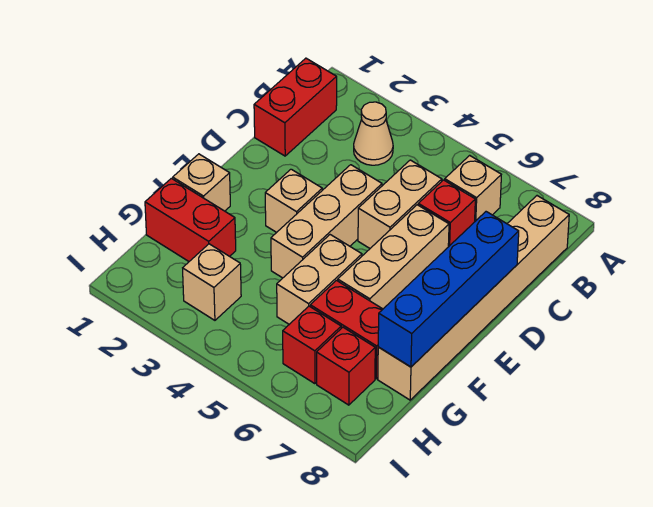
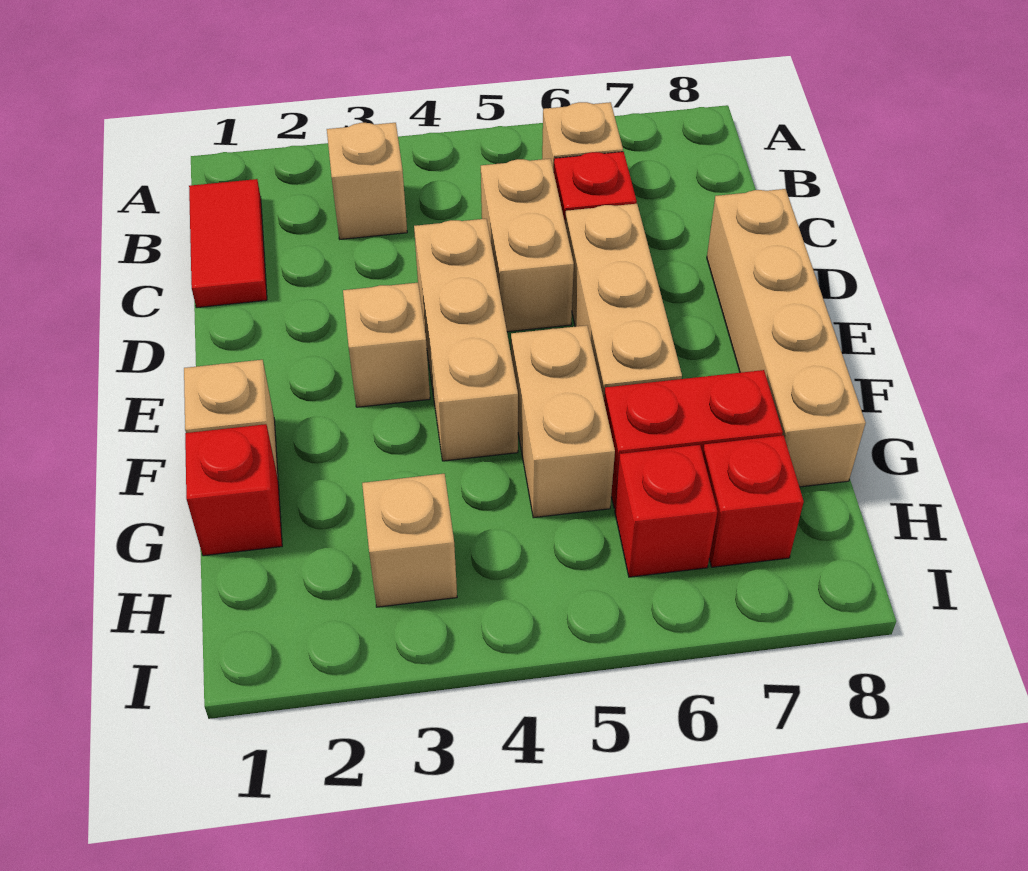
red brick B1:C1 level 1 -> red tile B1:C1 level 1
tan cone B3 level 1 -> tan brick B3 level 1
tan brick B8:G8 level 1 -> tan brick D8:G8 level 1
blue brick D8:G8 level 2 -> none
red brick G1:G2 level 1 -> red brick G1 level 1

